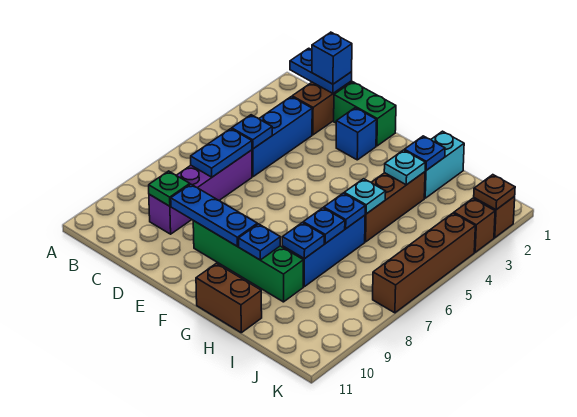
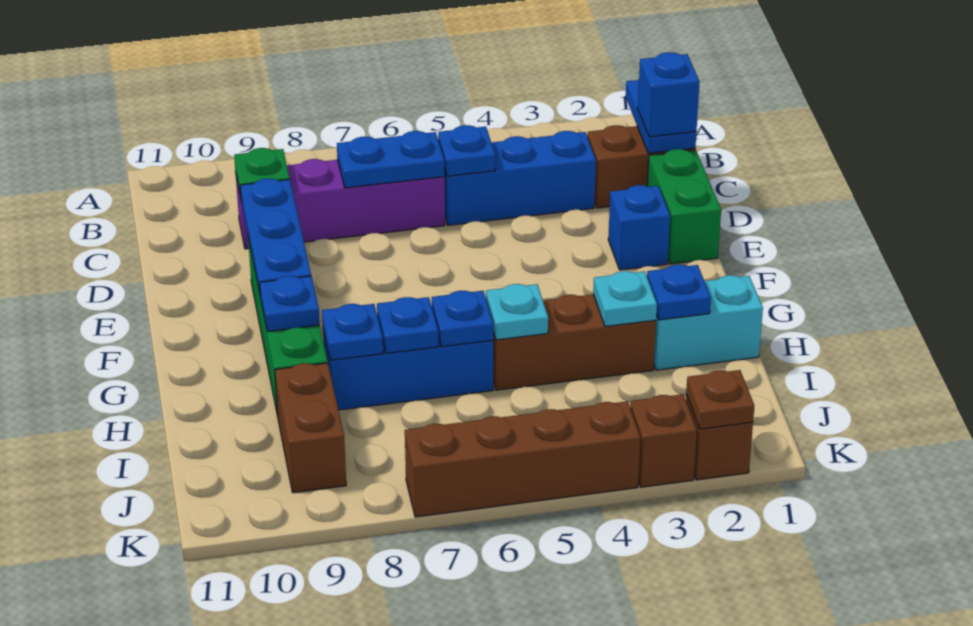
brown brick G11:H11 level 1 -> brown brick I9:J9 level 1

